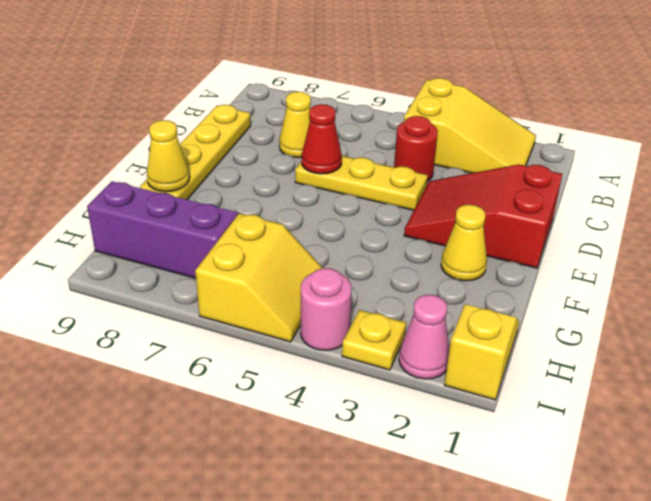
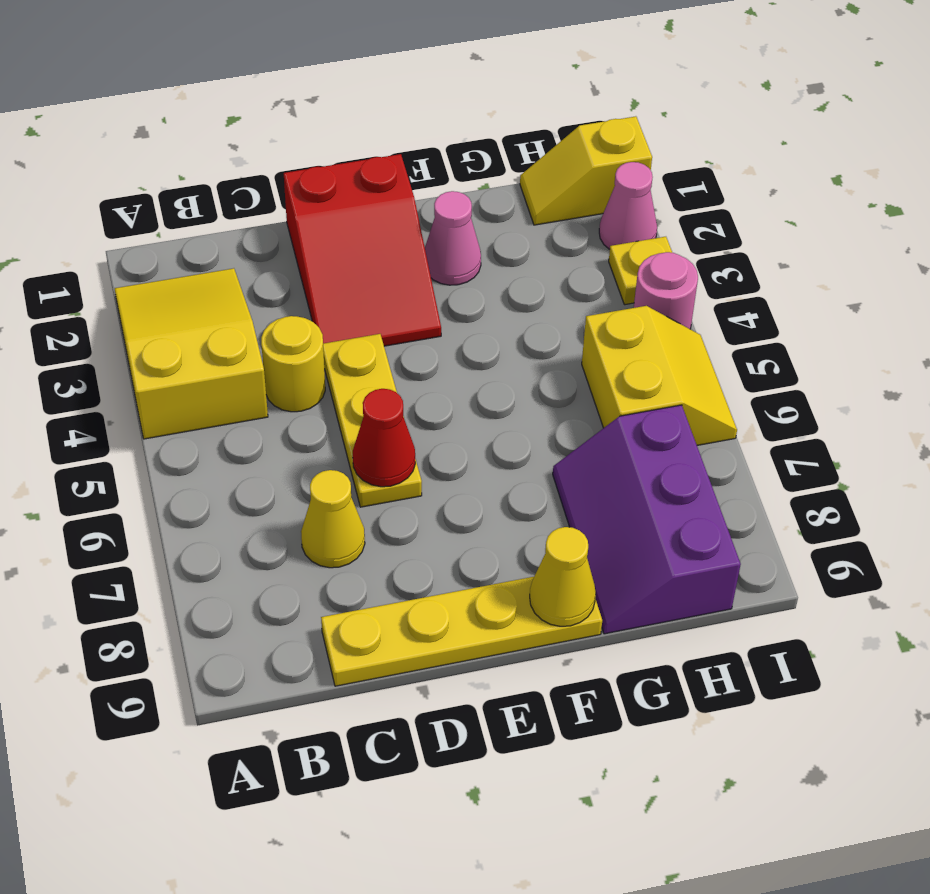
red round brick C4 level 1 -> yellow round brick C4 level 1
yellow cone F2 level 1 -> pink cone F2 level 1
yellow slope H5:I6 level 1 top 6 -> yellow slope H5:I6 level 1 top H

